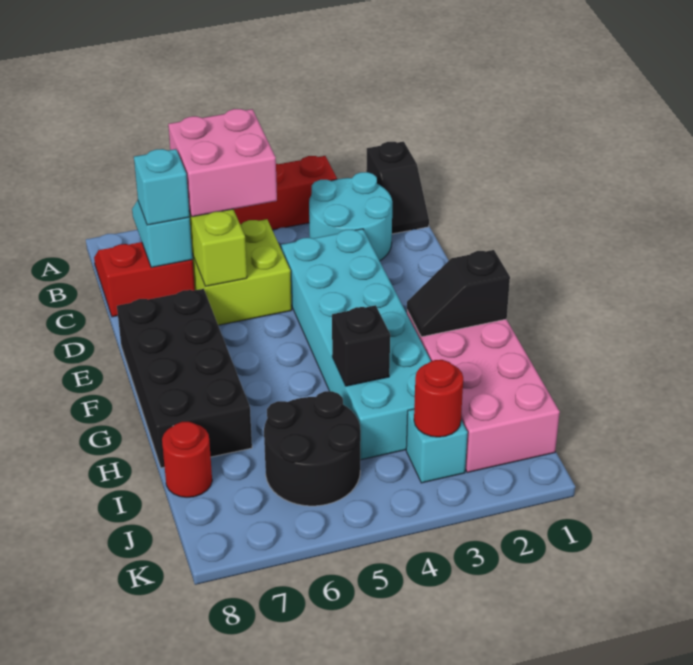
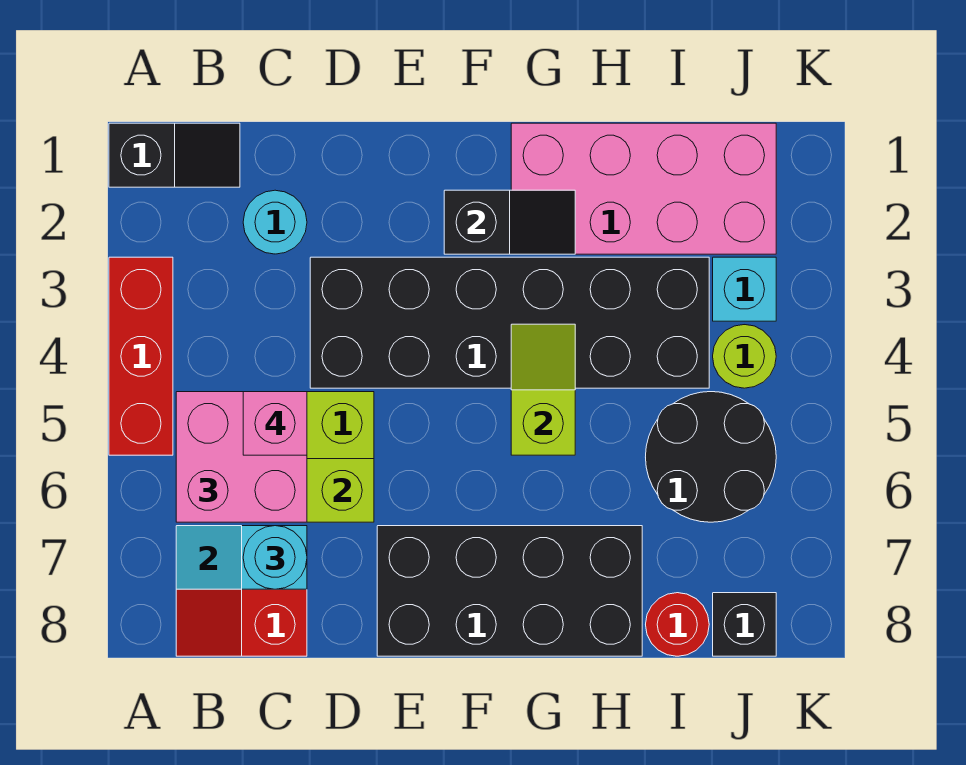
cyan round brick B2:C3 level 1 -> cyan round brick C2 level 1
none -> pink brick C5 level 4
cyan brick C7 level 3 -> cyan round brick C7 level 3
cyan brick D3:I4 level 1 -> black brick D3:I4 level 1
black slope G1:G2 level 2 top 1 -> black slope F2:G2 level 2 top F
none -> lime slope G4:G5 level 2 top 5
black brick H4 level 2 -> black brick J8 level 1
red round brick J3 level 2 -> none
none -> lime round brick J4 level 1

